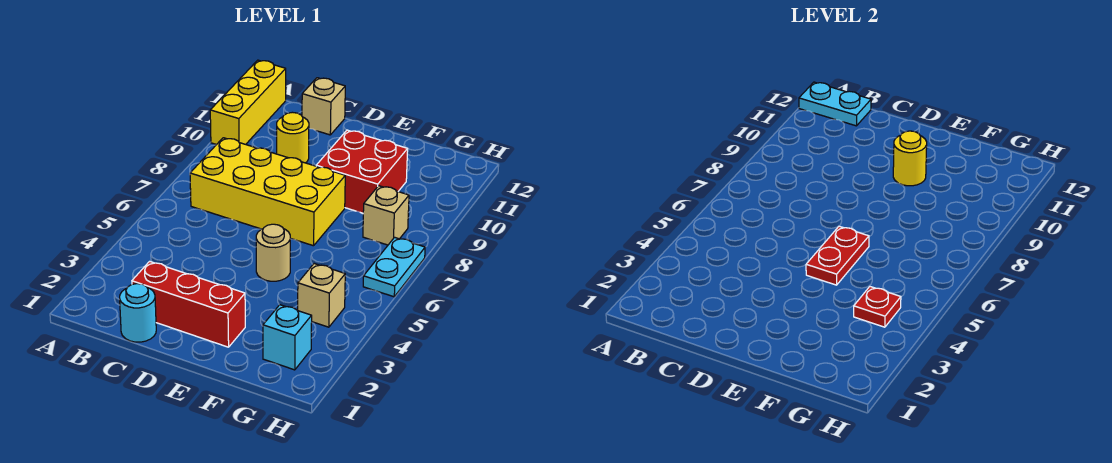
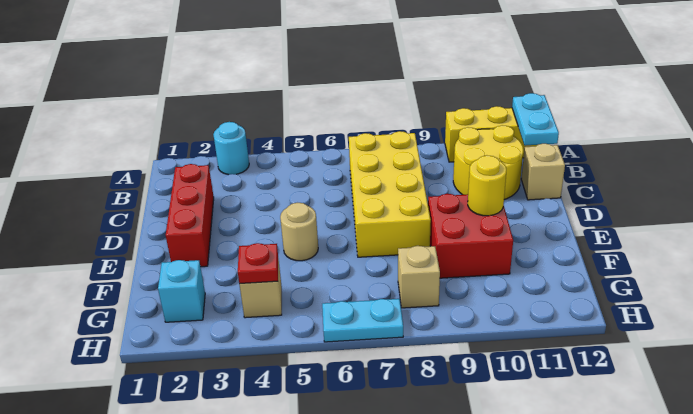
cyan round brick C1 level 1 -> cyan round brick A3 level 1
yellow round brick C10 level 1 -> yellow round brick B10:C11 level 1
red plate E5:E6 level 2 -> none

